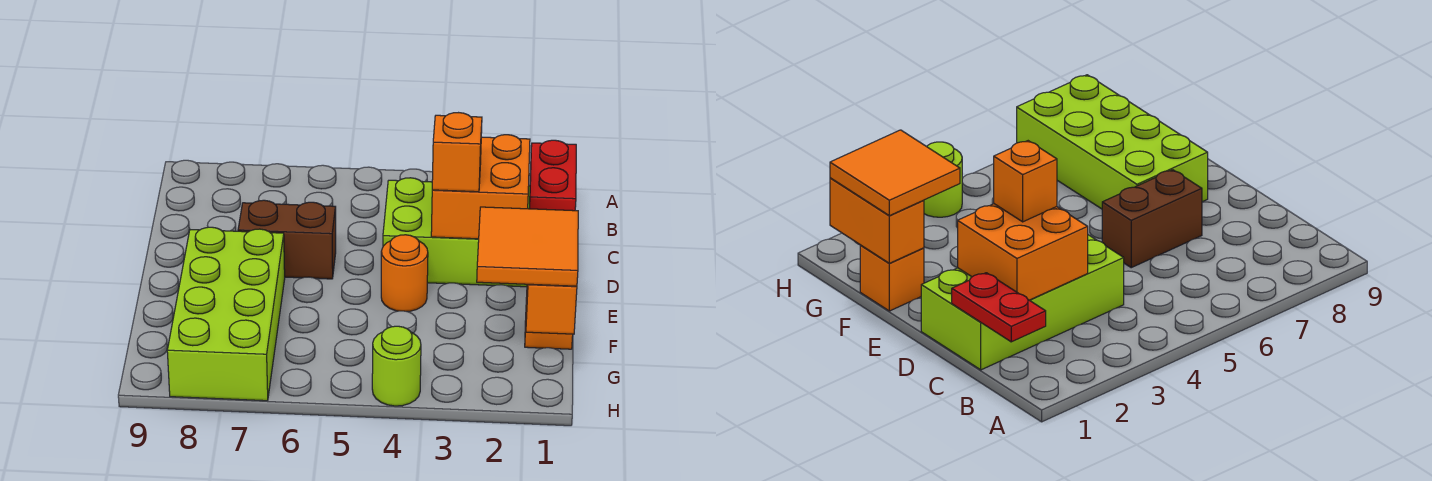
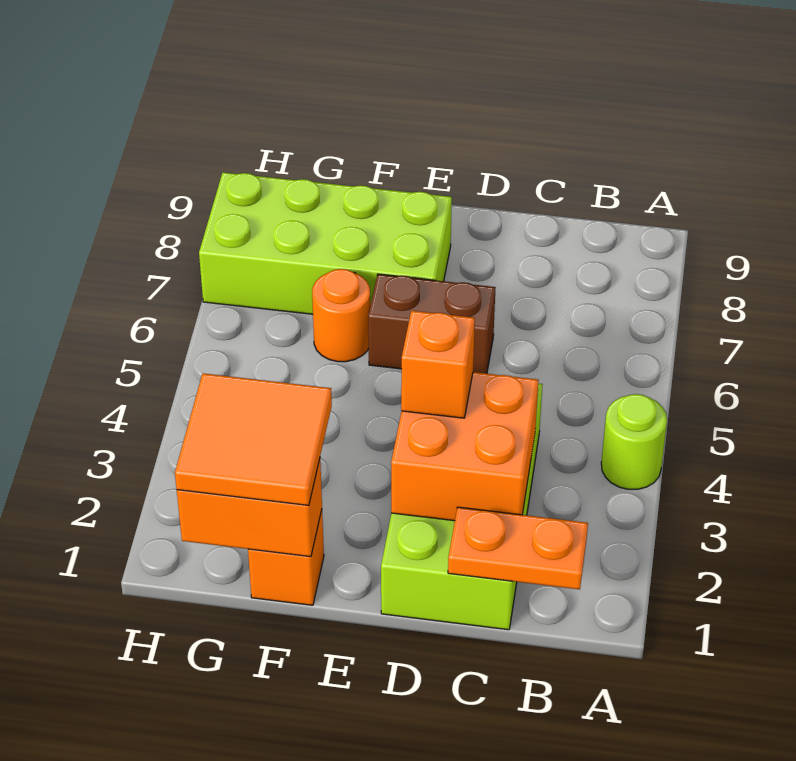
red plate B1:C1 level 2 -> orange plate B1:C1 level 2
brown brick D6:D7 level 1 -> brown brick D6:E6 level 1
orange round brick E4 level 1 -> orange round brick F6 level 1
lime round brick H4 level 1 -> lime round brick A4 level 1

